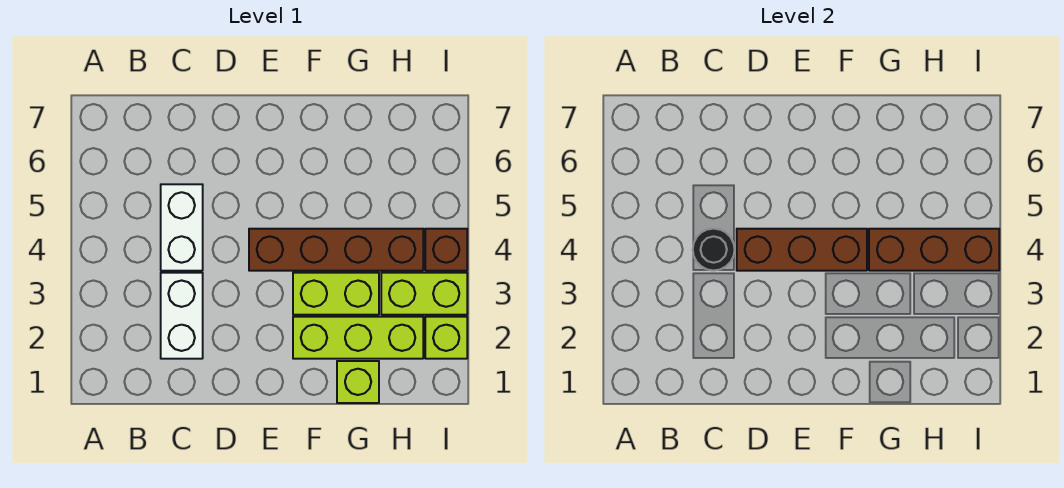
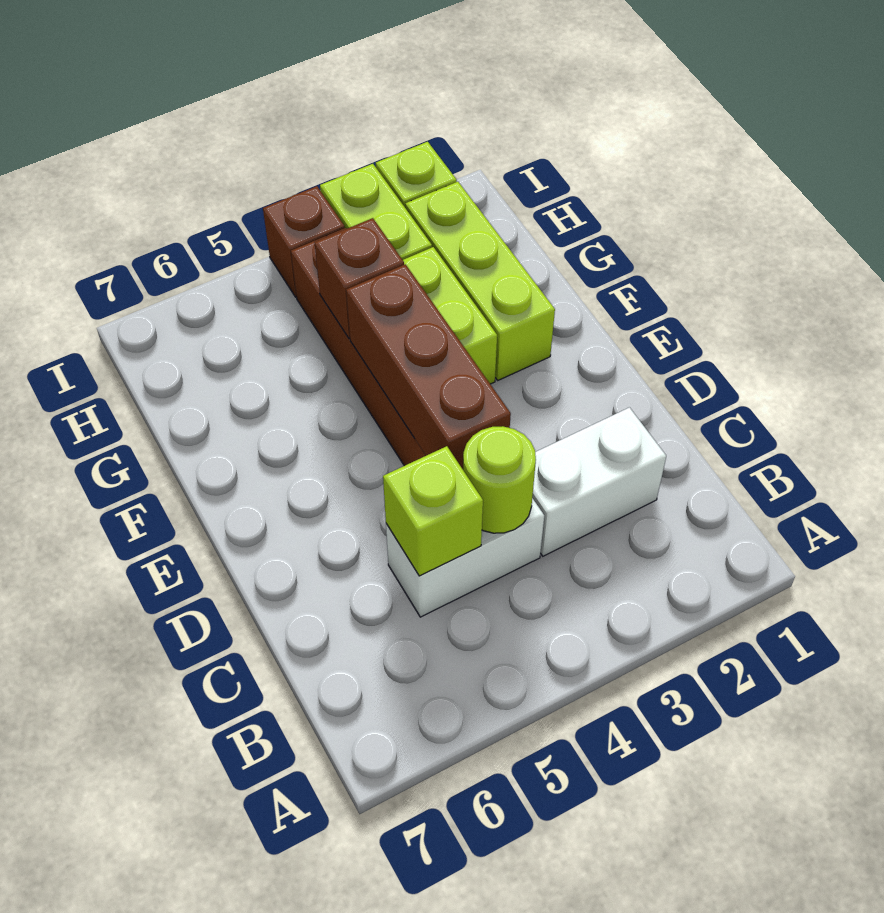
black round brick C4 level 2 -> lime round brick C4 level 2
lime brick G1 level 1 -> lime brick C5 level 2
brown brick G4:I4 level 2 -> brown brick G4 level 2

